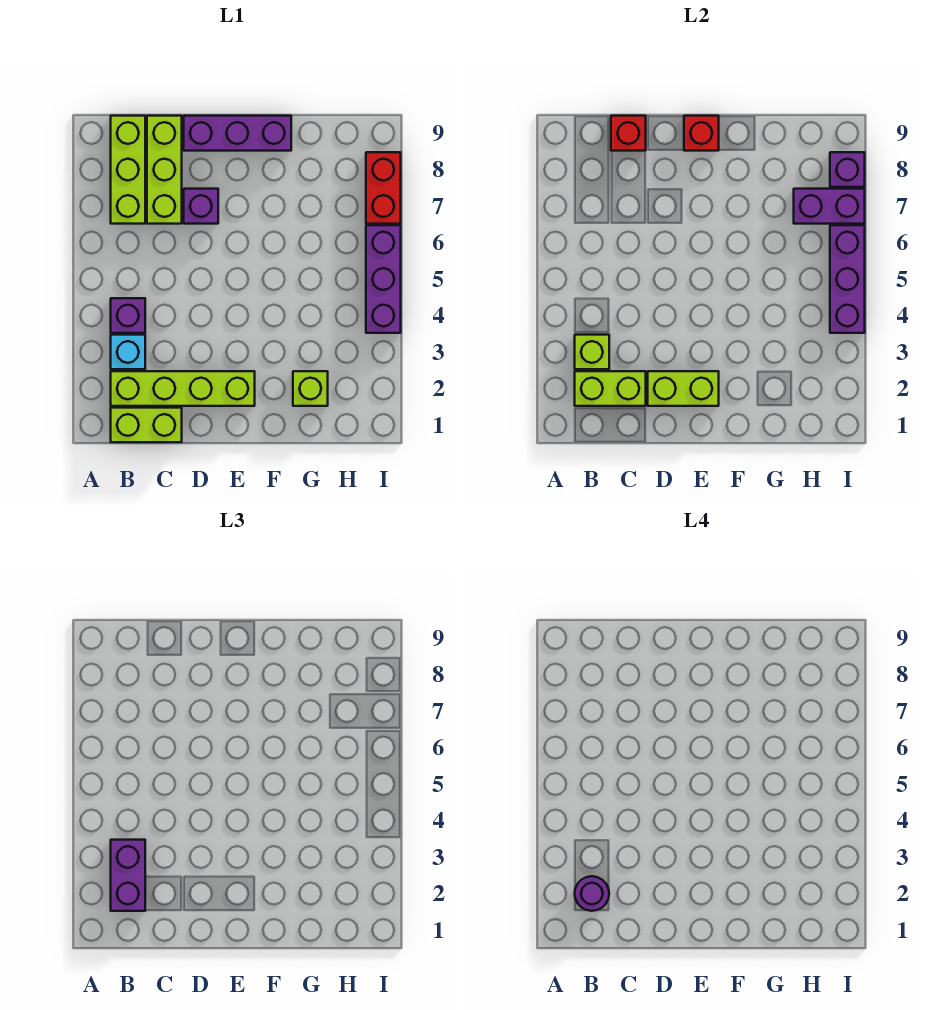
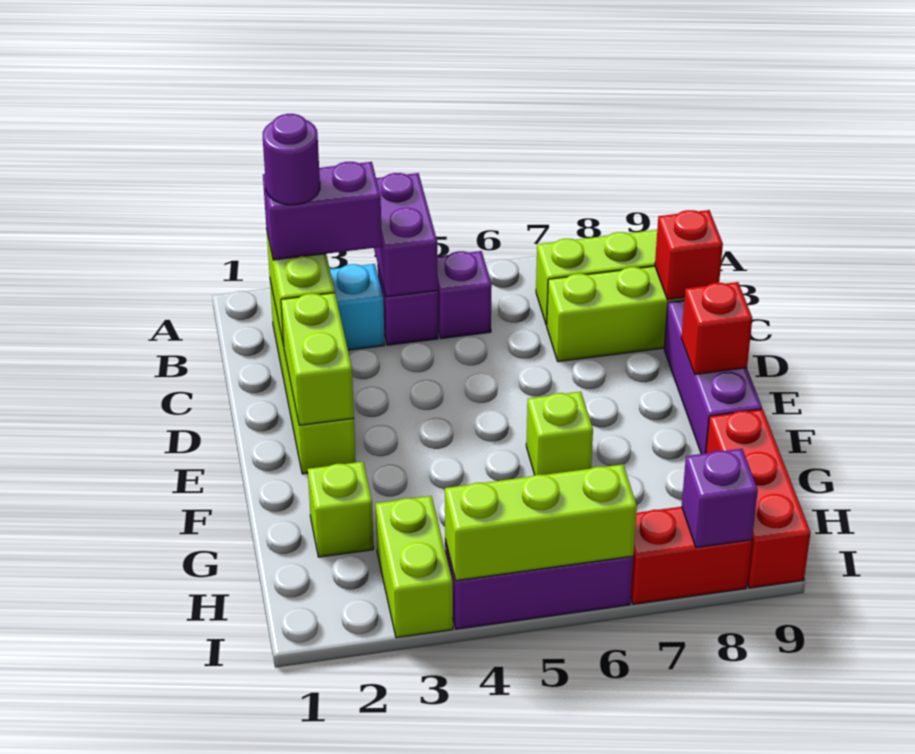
lime brick B1:C1 level 1 -> lime brick H3:I3 level 1
lime brick B3 level 2 -> lime brick F6 level 1
purple brick D7 level 1 -> purple brick B5 level 1
none -> red brick G9:I9 level 1
purple brick H7:I7 level 2 -> purple brick A4:B4 level 2
purple brick I4:I6 level 2 -> lime brick I4:I6 level 2

